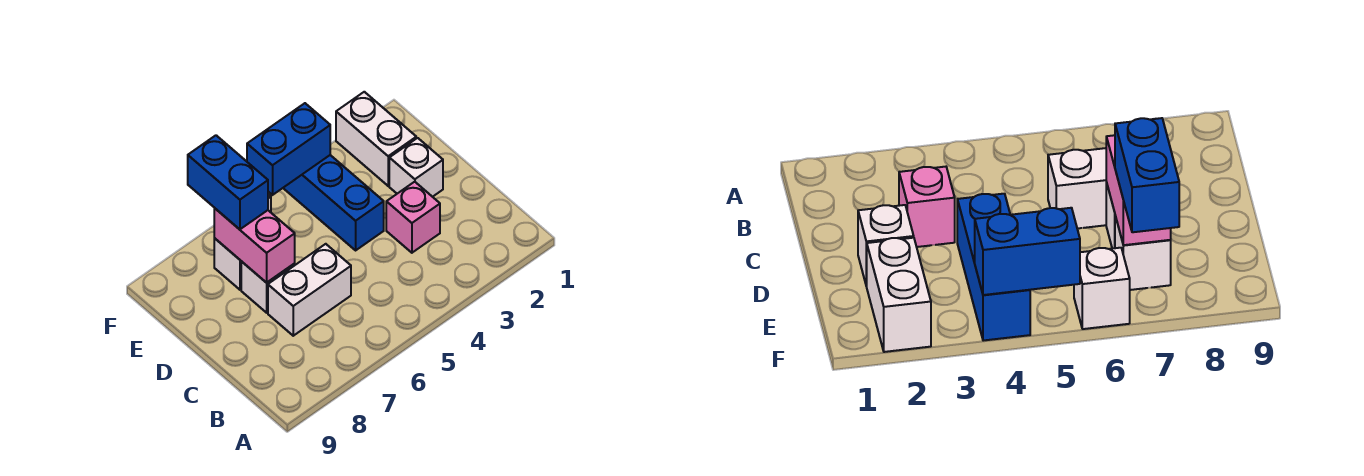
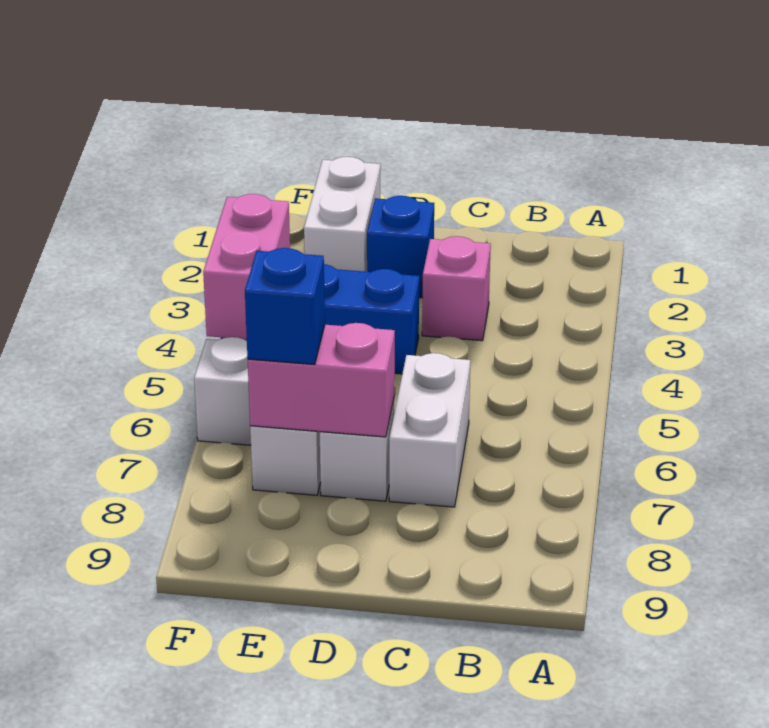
white brick D2 level 1 -> blue brick D2 level 1
white brick E2:F2 level 1 -> white brick E1:E2 level 1
blue brick E7:F7 level 3 -> blue brick E7 level 3
blue brick F4:F5 level 2 -> pink brick F4:F5 level 2

